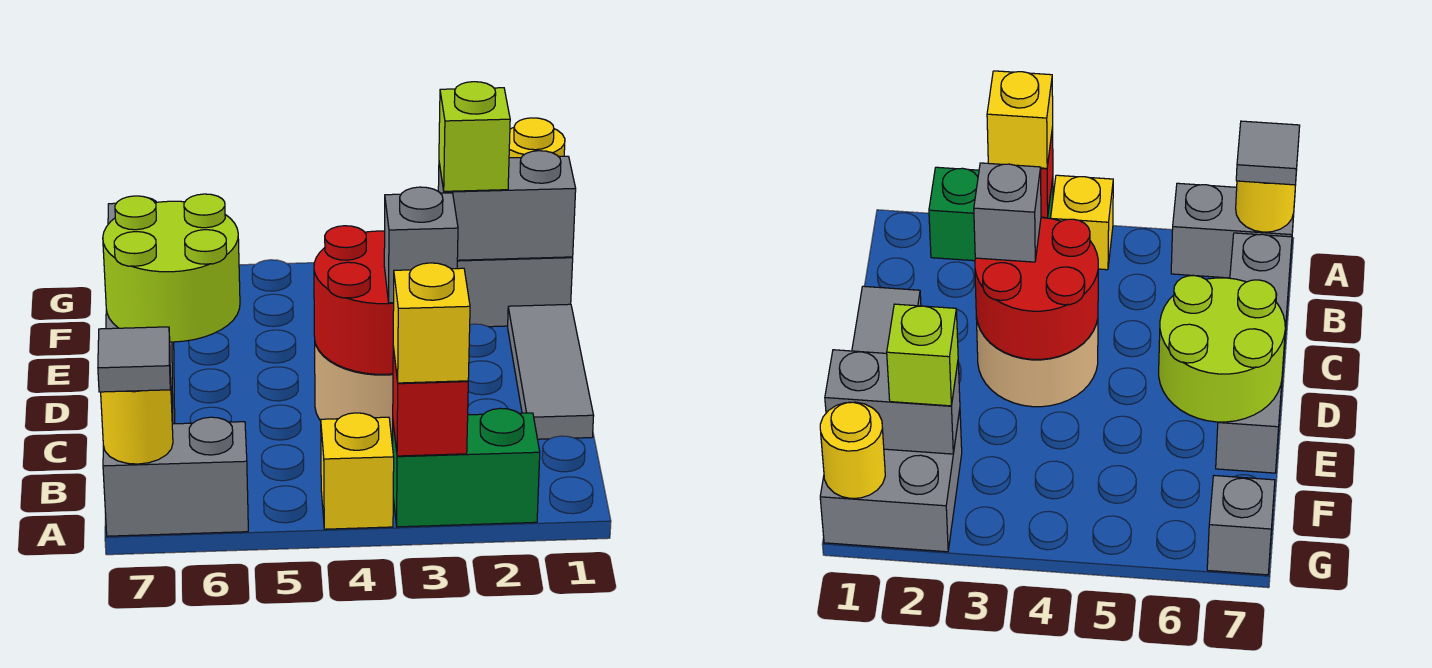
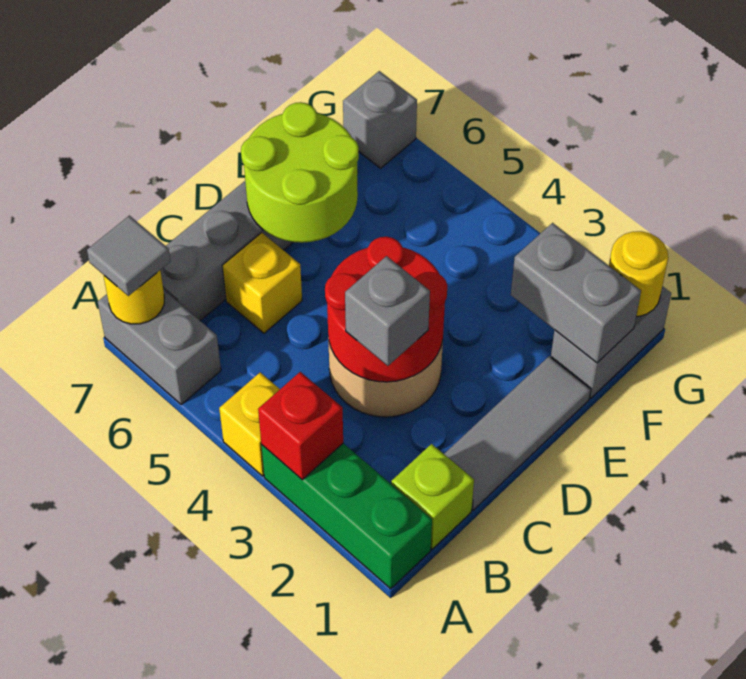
green brick A2:A3 level 1 -> green brick A1:A3 level 1
yellow brick A3 level 3 -> yellow brick C6 level 1
grey brick F1:G2 level 1 -> grey brick F1:G1 level 1
lime brick F2 level 3 -> lime brick B1 level 1

